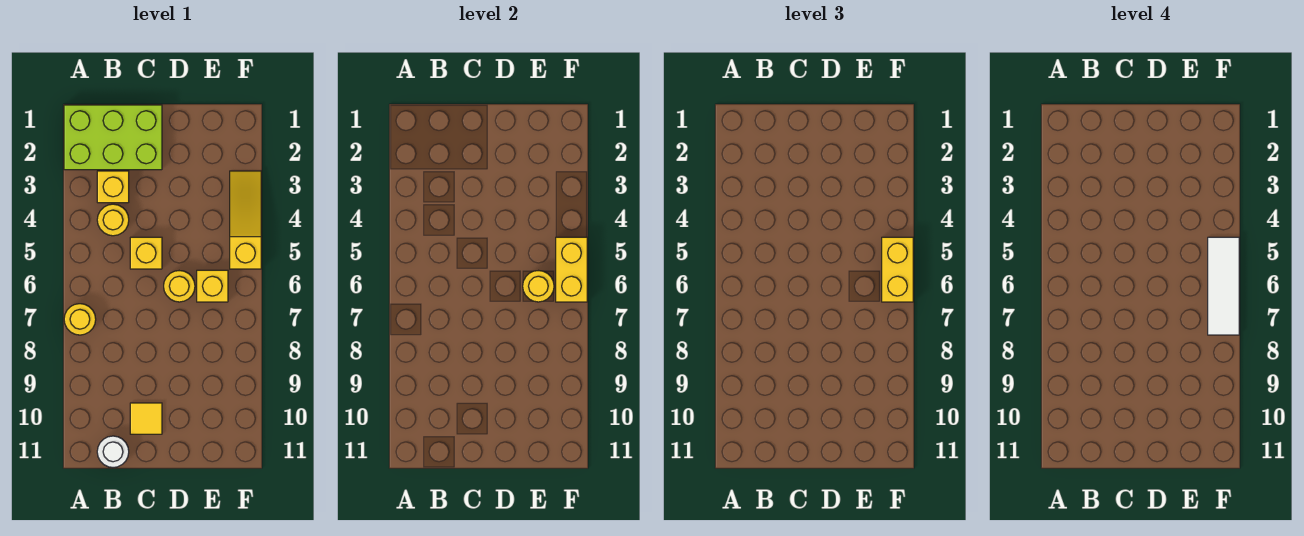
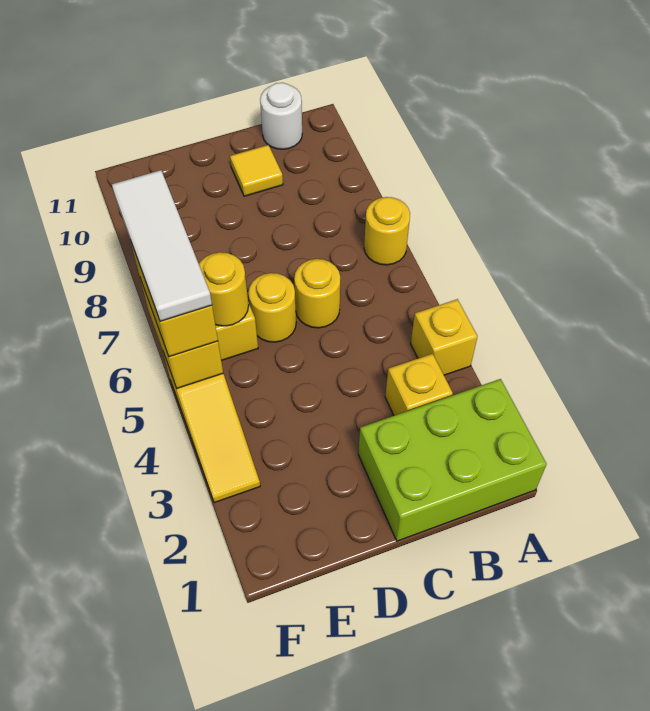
yellow round brick B4 level 1 -> yellow round brick C6 level 1
yellow brick C5 level 1 -> yellow brick A4 level 1

